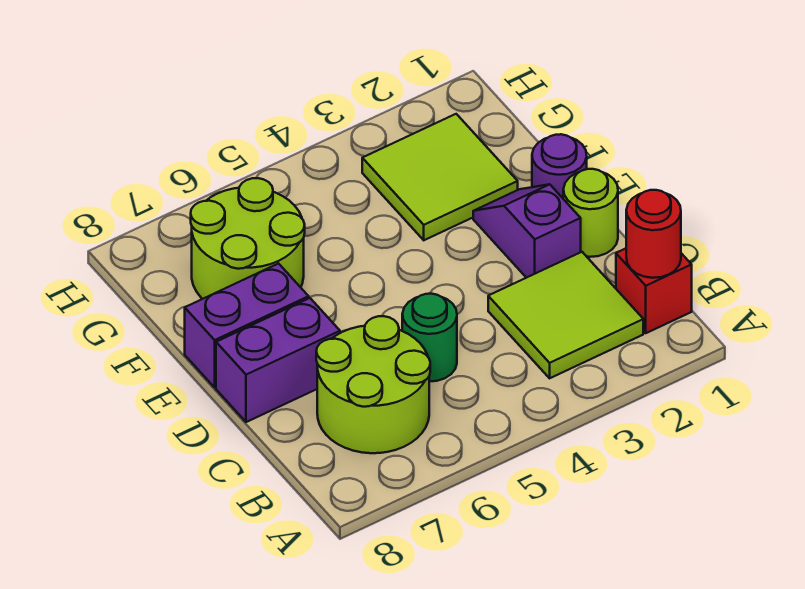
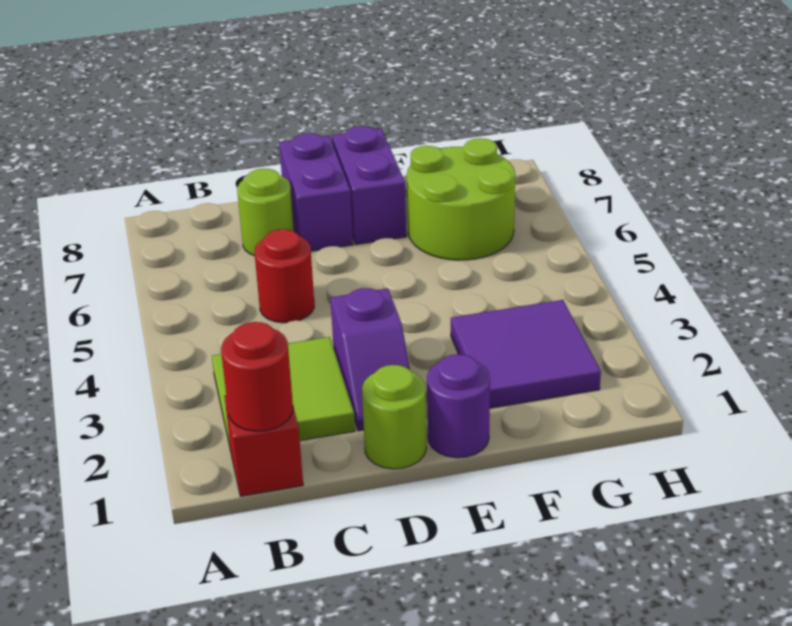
lime round brick B6:C7 level 1 -> lime round brick C7 level 1
green round brick C5 level 1 -> red round brick C5 level 1
purple slope D2:E2 level 1 top D -> purple slope D2:D3 level 1 top 3
lime tile F2:G3 level 1 -> purple tile F2:G3 level 1

